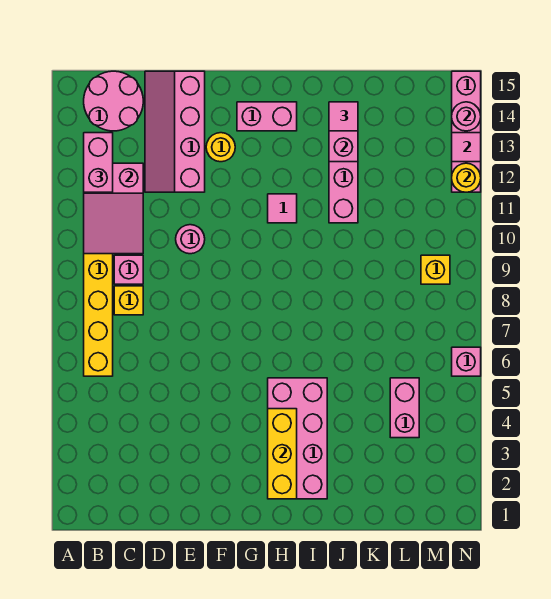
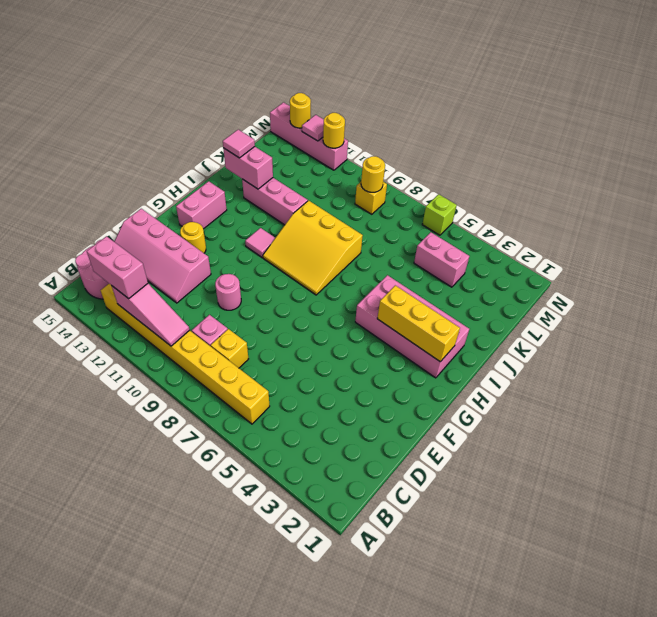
pink slope B10:C12 level 2 top 12 -> pink slope B10:B12 level 2 top 12
none -> yellow slope H8:J10 level 1 top J
none -> yellow round brick M9 level 2
pink brick N6 level 1 -> lime brick N6 level 1
pink round brick N14 level 2 -> yellow round brick N14 level 2

